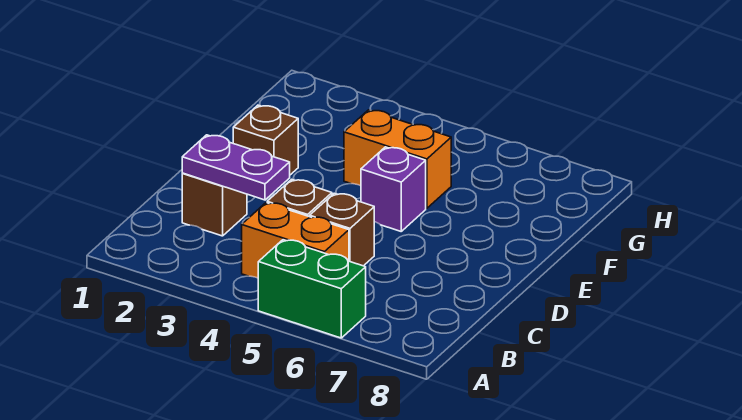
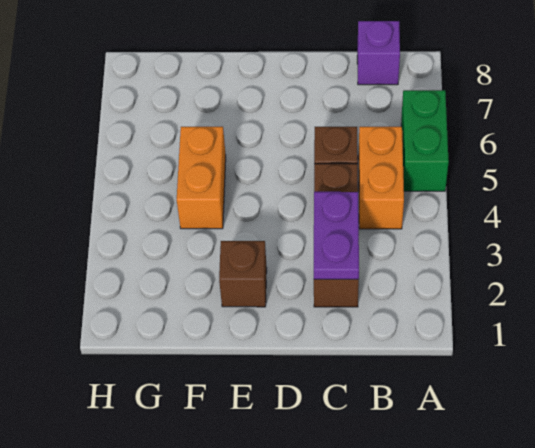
purple brick E5 level 1 -> purple brick B8 level 1

